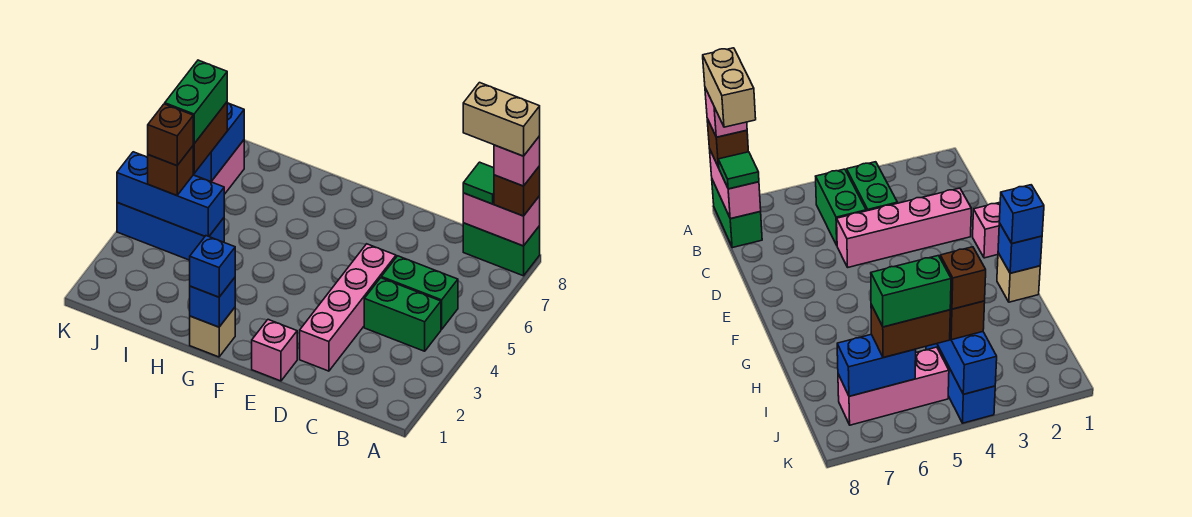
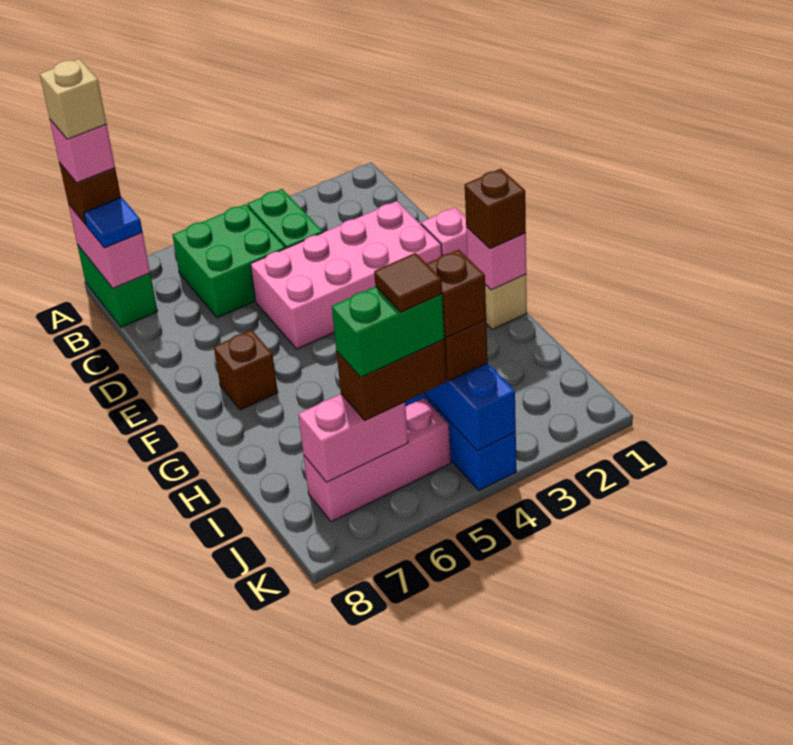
tan brick A8:B8 level 5 -> tan brick A8 level 5
green brick B5:C5 level 1 -> green brick B5:C6 level 1
green tile B8 level 3 -> blue tile B8 level 3
pink brick D2:D5 level 1 -> pink brick D2:E5 level 1
none -> brown brick F7 level 1
blue brick G1 level 2 -> pink brick G1 level 2
blue brick G1 level 3 -> brown brick G1 level 3
none -> brown tile J5 level 5
blue brick J6:J7 level 2 -> pink brick J6:J7 level 2

